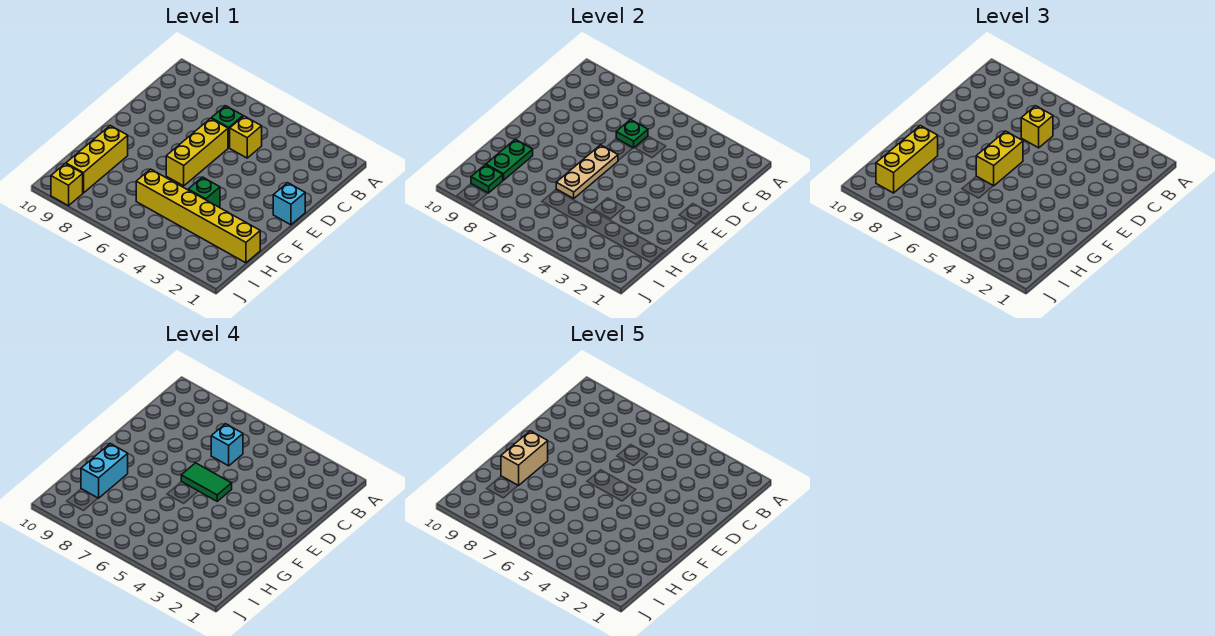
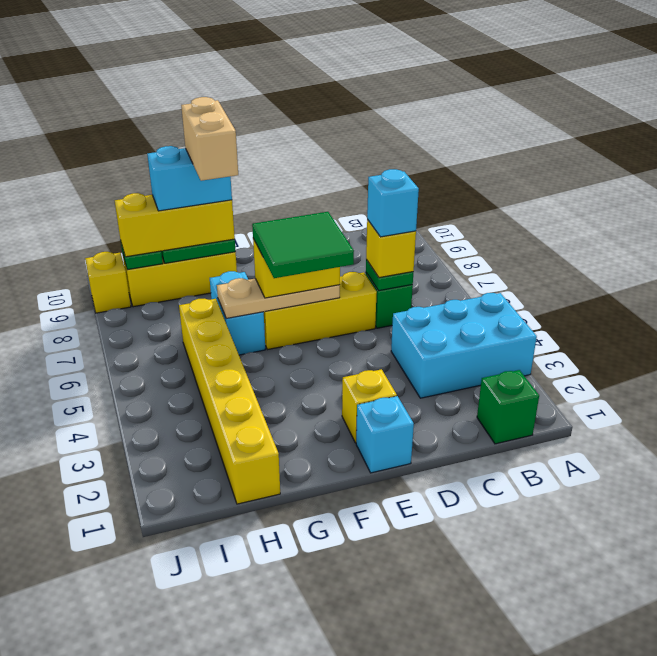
none -> cyan brick A3:C4 level 1
yellow brick C5 level 1 -> yellow brick E2 level 1
green tile E5:E6 level 4 -> green tile E5:F6 level 4
tan brick F9:G9 level 5 -> tan brick G8:G9 level 5
green brick G4 level 1 -> green brick B1 level 1
none -> cyan brick G6:G7 level 1

